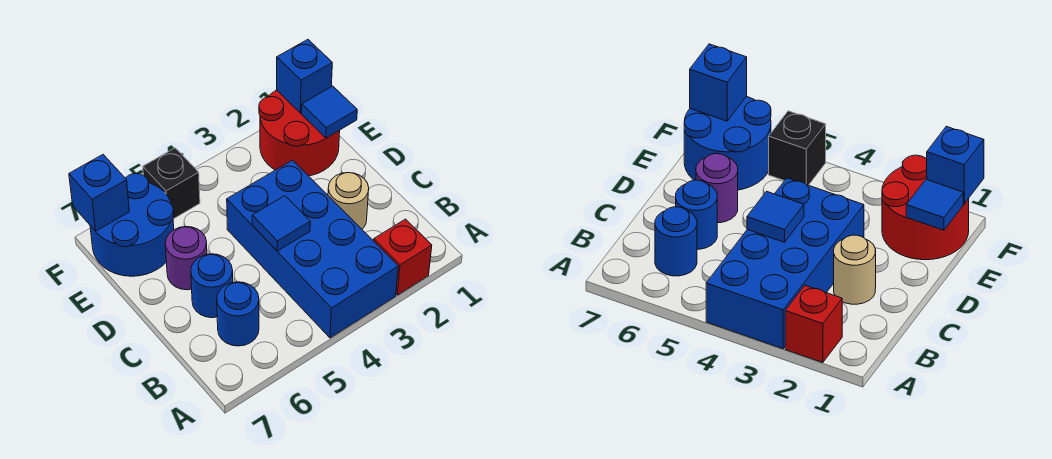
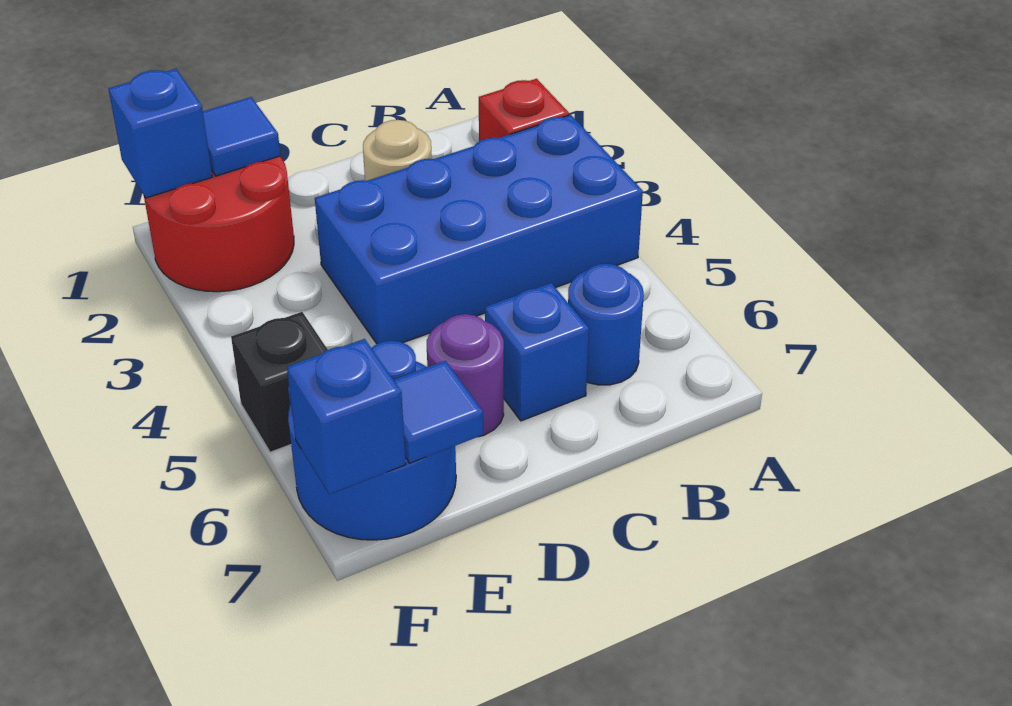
blue tile C4 level 2 -> blue tile E7 level 2
blue round brick C6 level 1 -> blue brick C6 level 1

